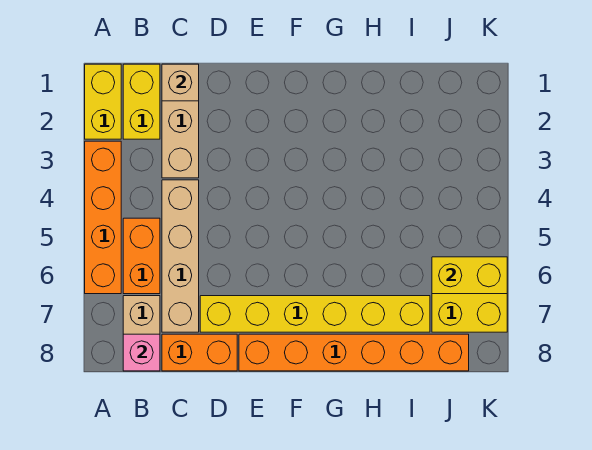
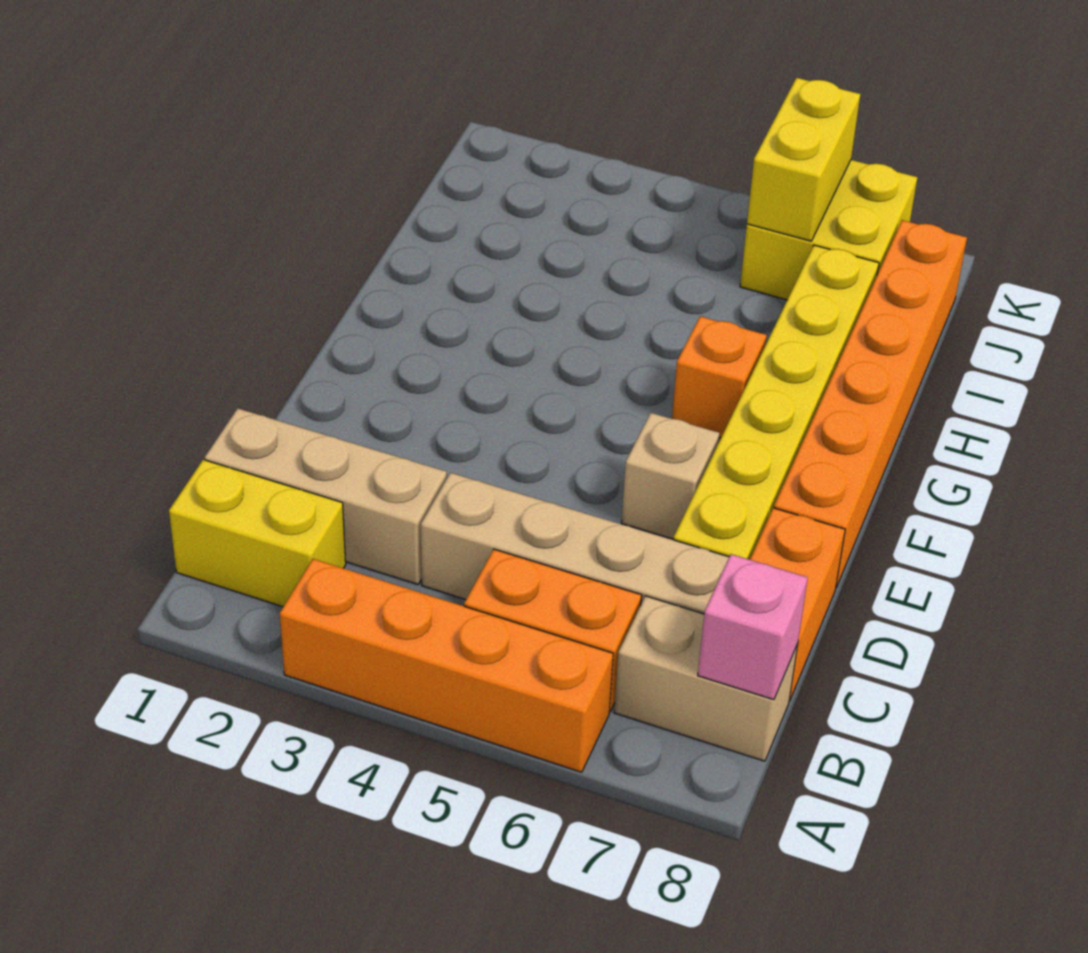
yellow brick A1:A2 level 1 -> none
tan brick C1 level 2 -> tan brick E6 level 1
none -> orange brick G6 level 1

